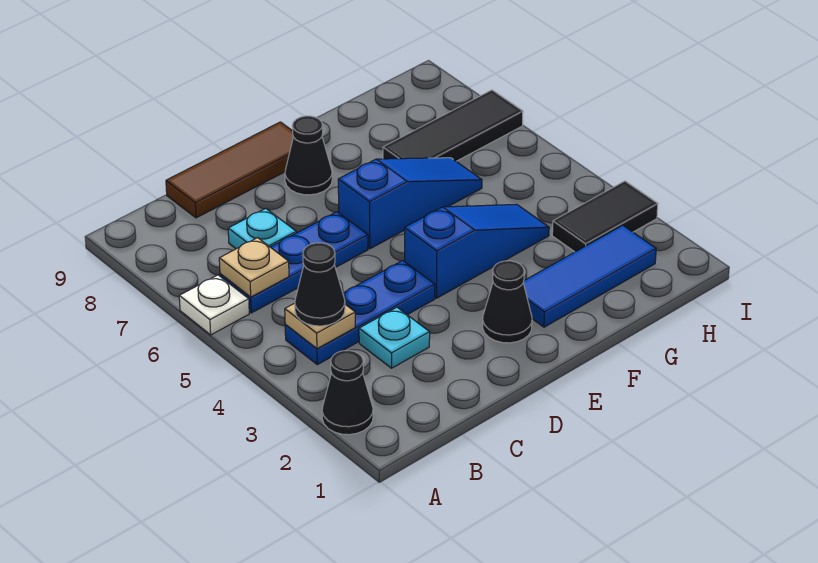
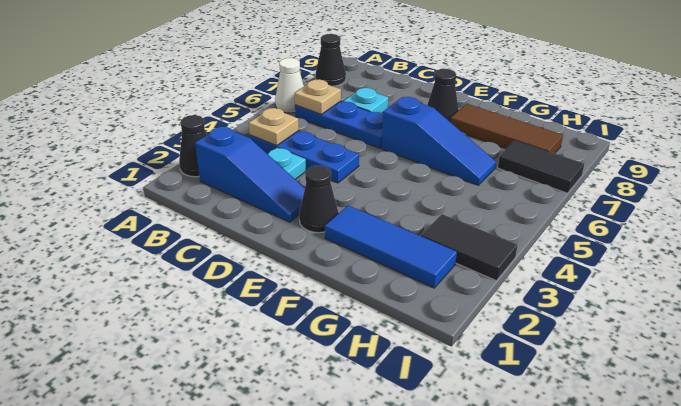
white plate A6 level 1 -> white cone A6 level 1
black cone B4 level 3 -> black cone A8 level 1
brown tile C9:E9 level 1 -> brown tile F8:H8 level 1
blue slope E4:G4 level 1 top E -> blue slope B2:D2 level 1 top B
black tile G7:I7 level 1 -> black tile H7:I7 level 1

